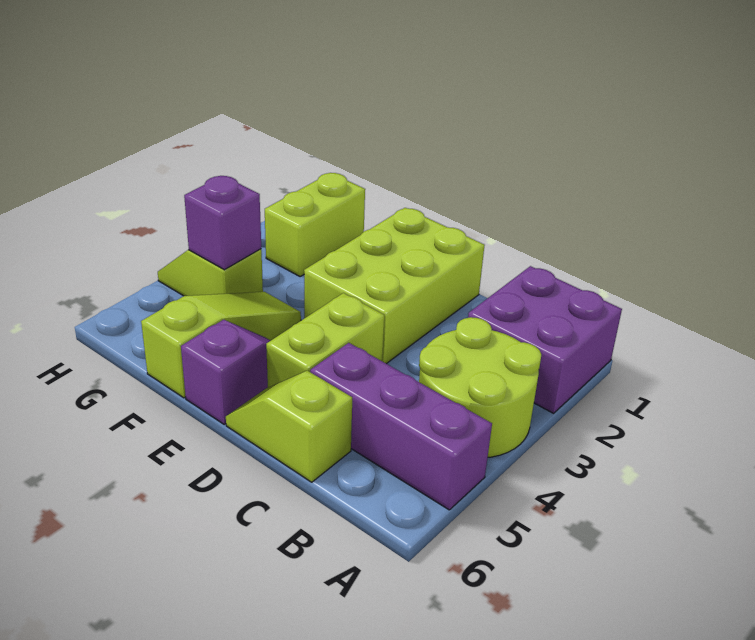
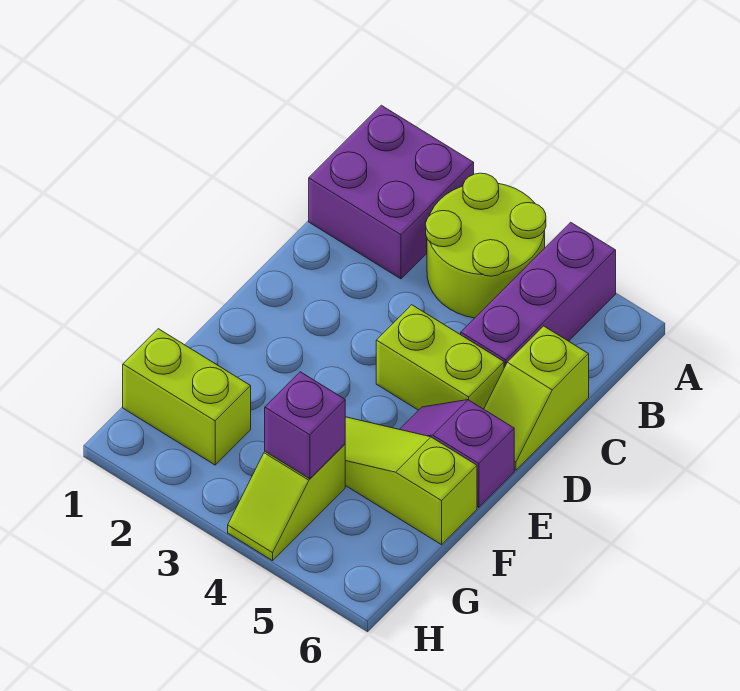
lime brick D1:E3 level 1 -> none

